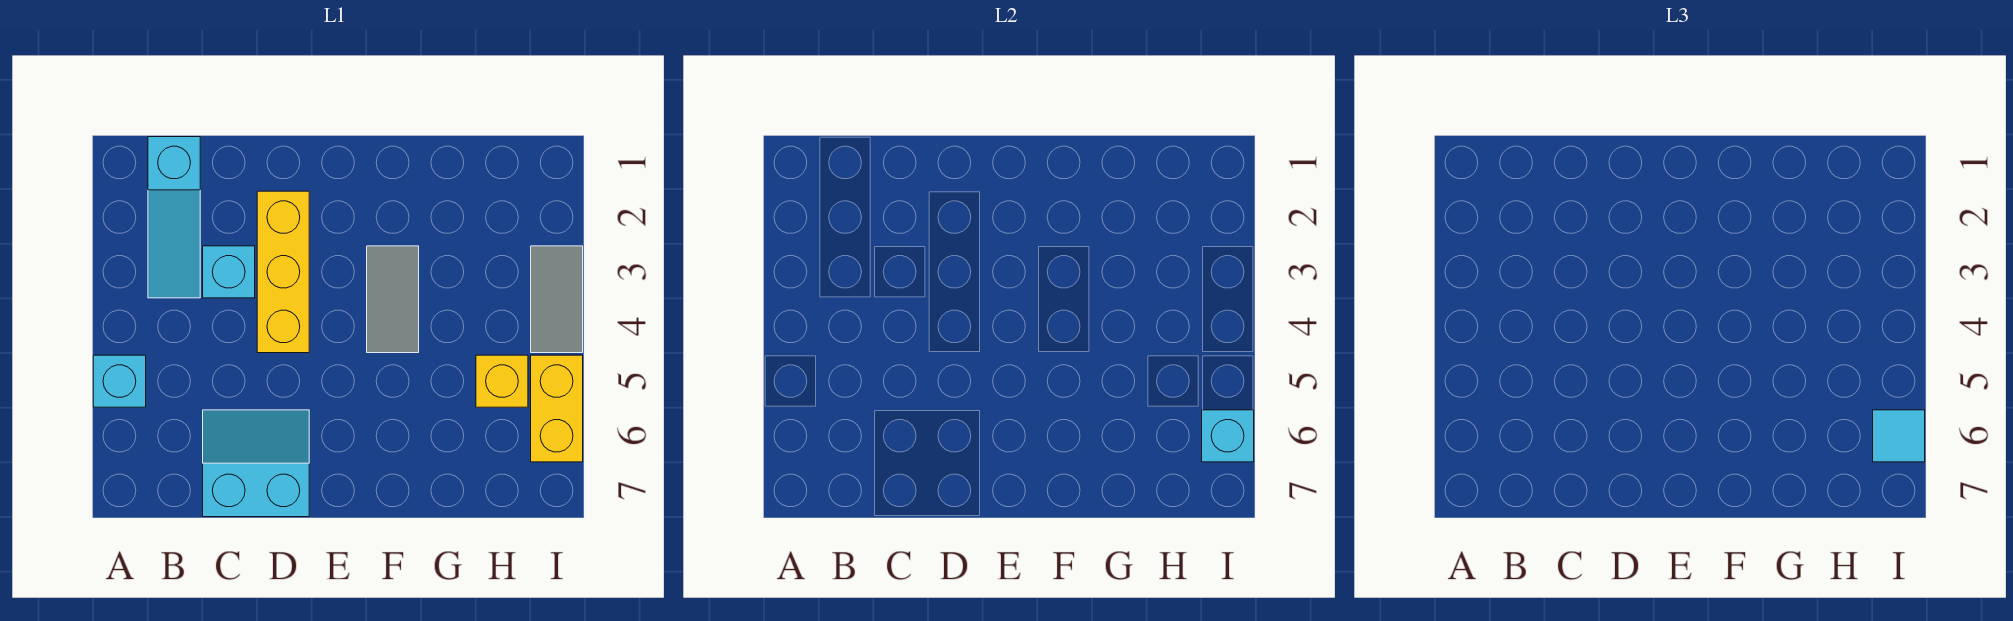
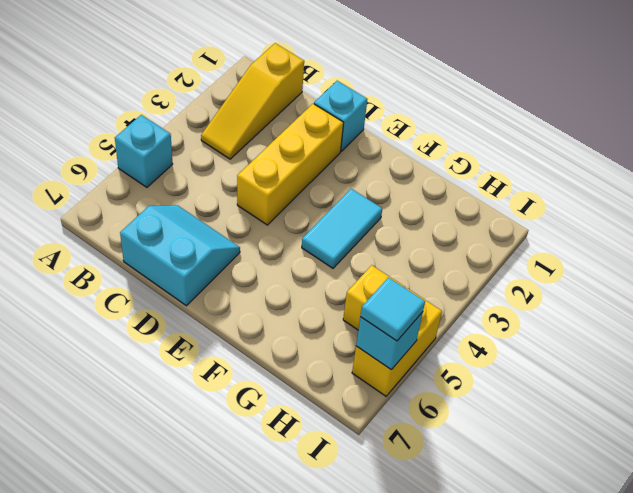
cyan slope B1:B3 level 1 top 1 -> yellow slope B1:B3 level 1 top 1
cyan brick C3 level 1 -> cyan brick D1 level 1
grey tile F3:F4 level 1 -> cyan tile F3:F4 level 1
grey tile I3:I4 level 1 -> none

